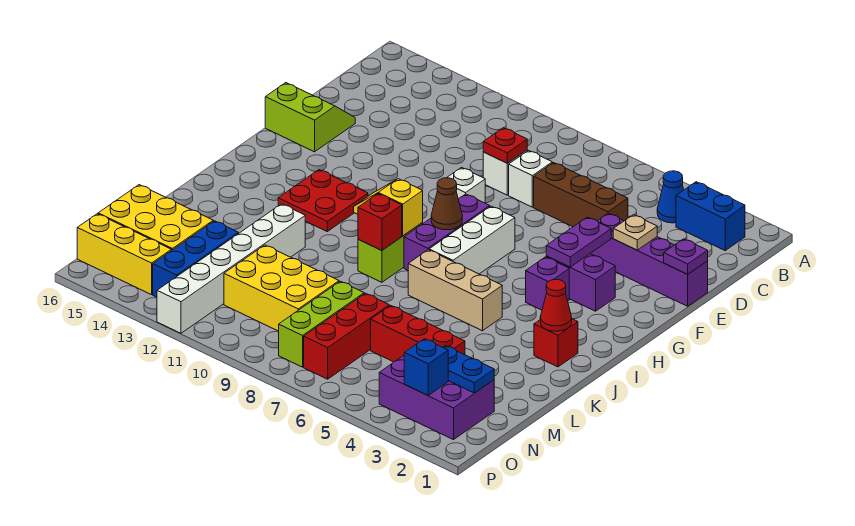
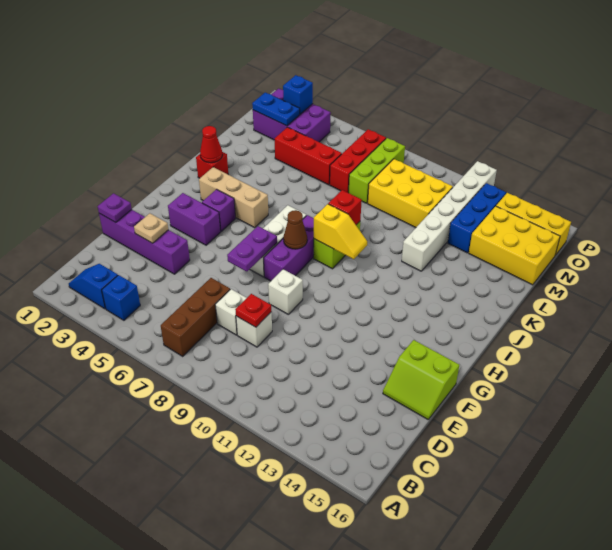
blue brick B2:B3 level 1 -> blue slope B2:B3 level 1 top 3
blue cone B4 level 1 -> blue brick B4 level 1
brown brick D5:D7 level 1 -> brown brick B7:D7 level 1
purple plate F4:G4 level 2 -> purple plate F7:G7 level 2
red plate H12:I13 level 1 -> none
tan brick J5:J7 level 1 -> tan brick I3:I5 level 1

